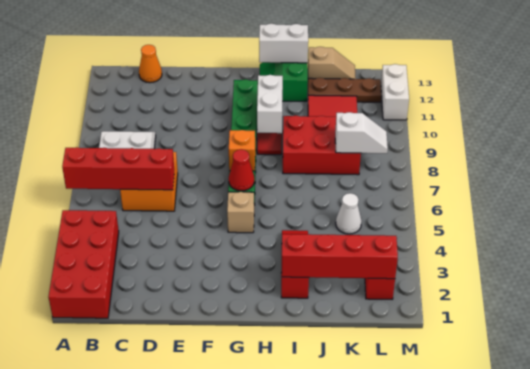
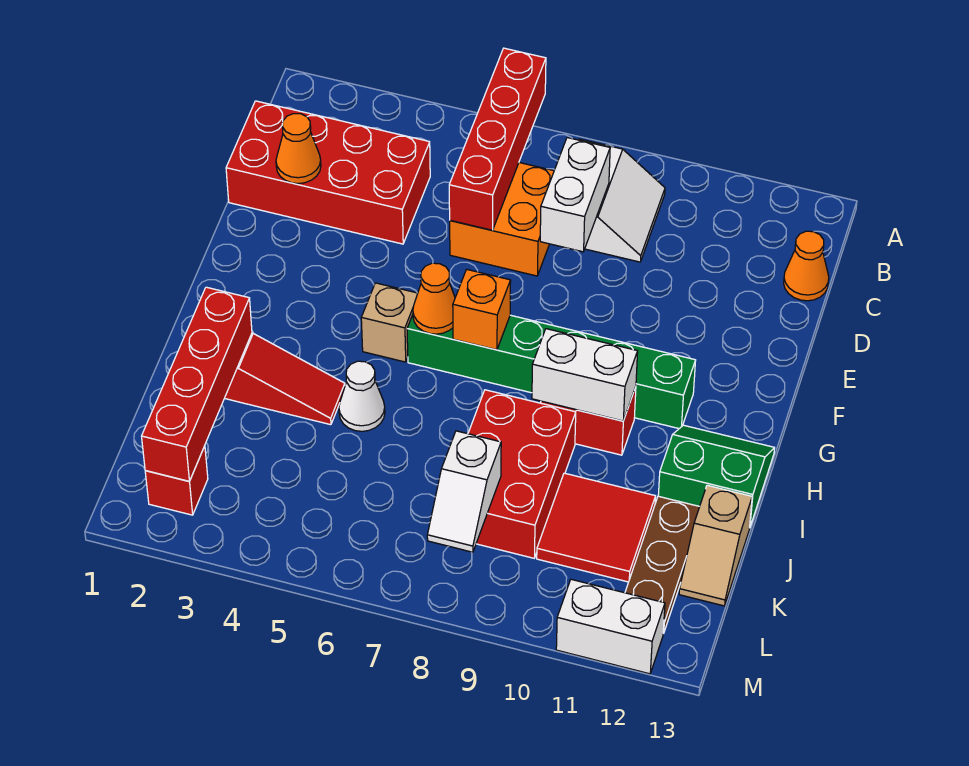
red brick A1:B4 level 1 -> red brick C1:D4 level 1
none -> orange cone D2 level 2
red cone G6 level 2 -> orange cone G6 level 2
white brick H13:I13 level 2 -> white brick C8:D8 level 2
white cone K5 level 1 -> white cone I5 level 1

